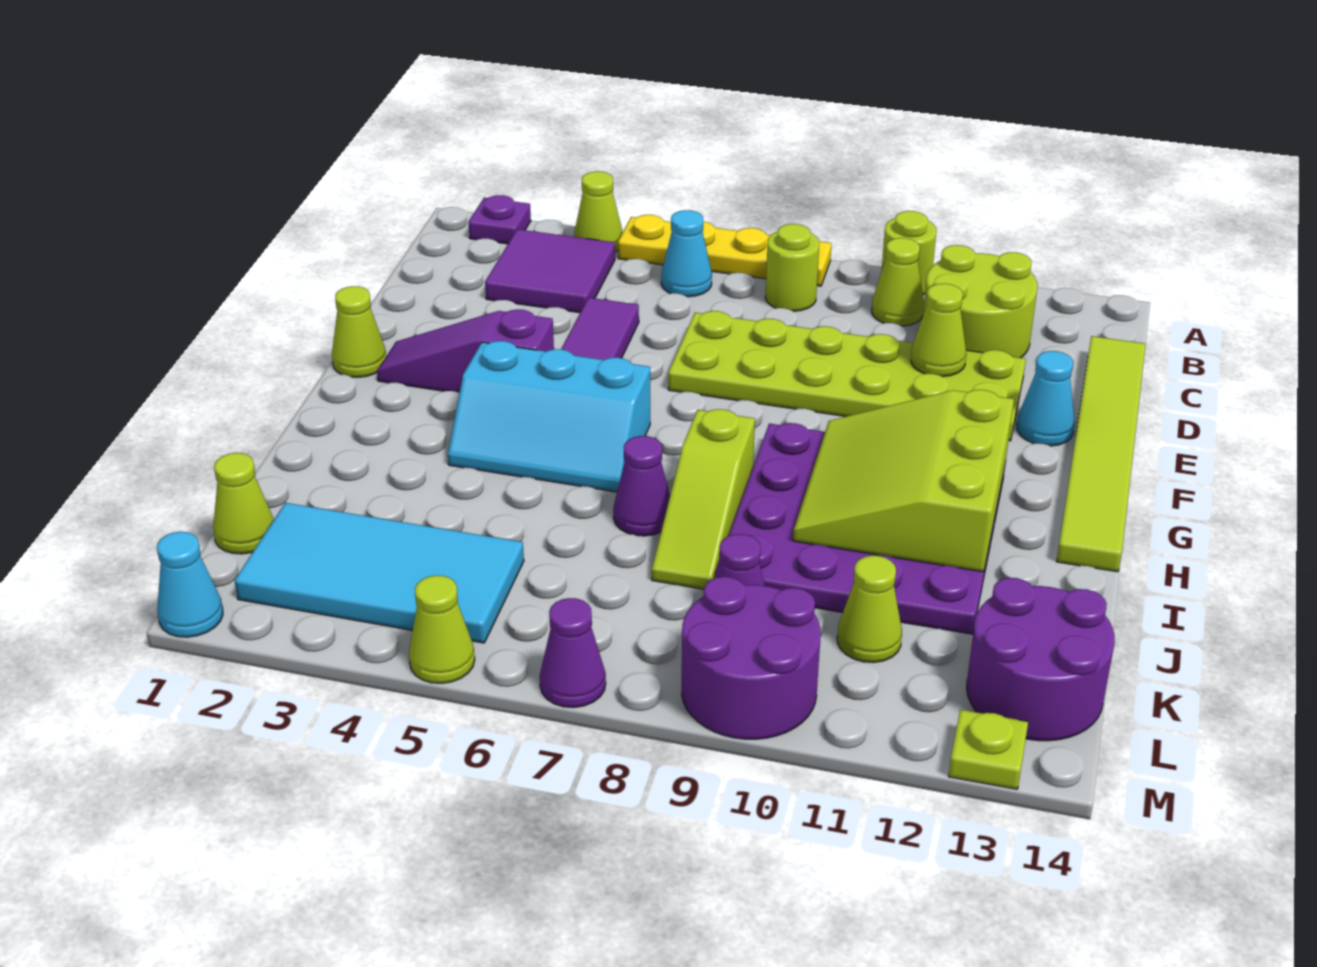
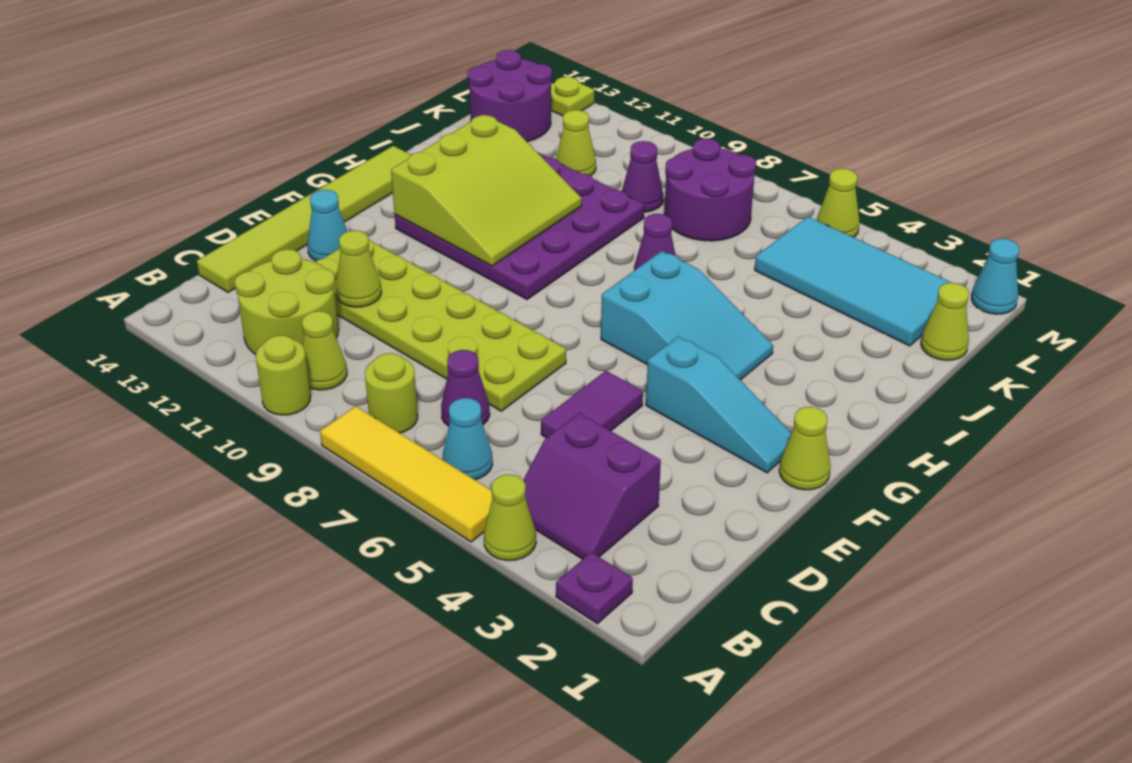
yellow plate A5:A8 level 1 -> yellow tile A5:A8 level 1
purple tile B3:C4 level 1 -> purple slope B3:C4 level 1 top C
purple slope F2:F4 level 1 top 4 -> cyan slope F2:F4 level 1 top 4
cyan slope G4:H6 level 1 top G -> cyan slope G4:H6 level 1 top 6
lime slope H8:J8 level 1 top H -> none
purple round brick L9:M10 level 1 -> purple round brick K7:L8 level 1
purple cone M7 level 1 -> purple cone C7 level 1

